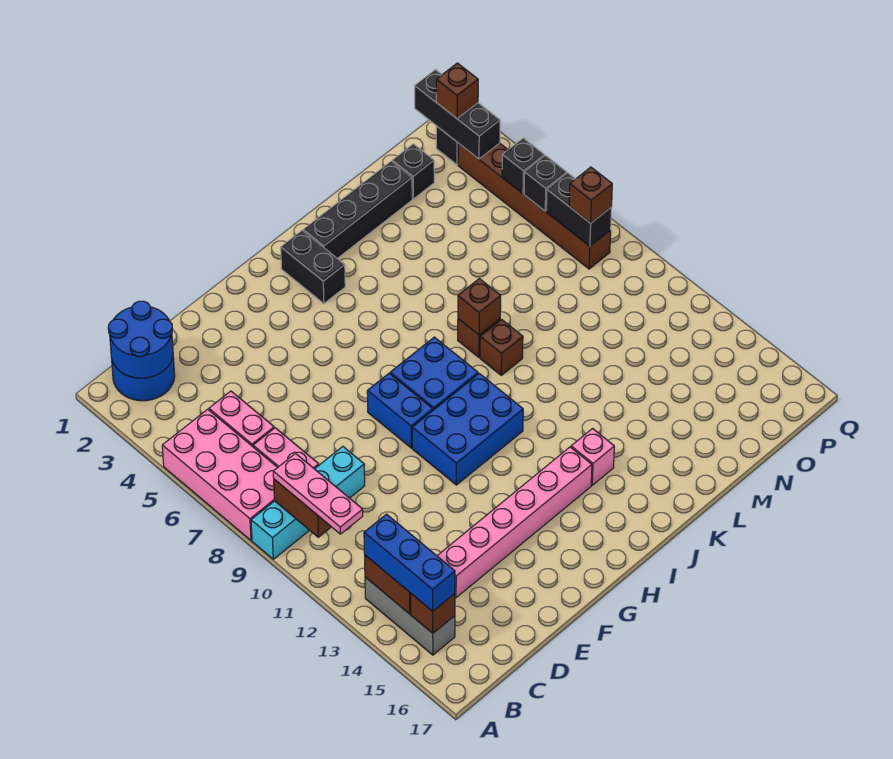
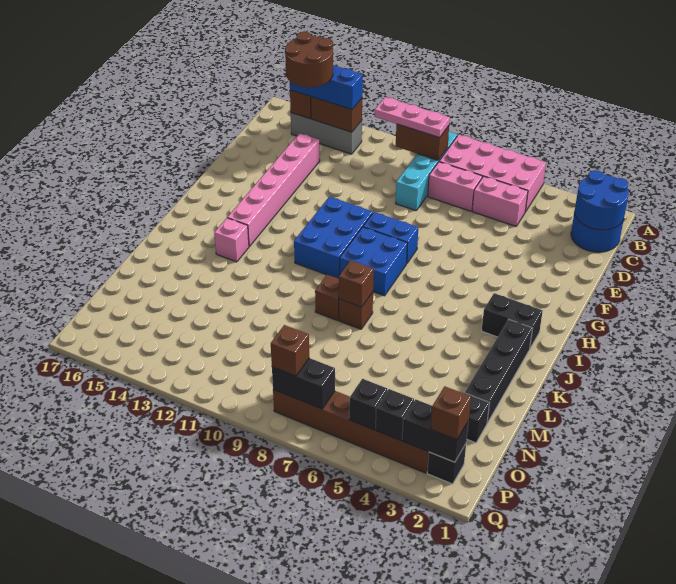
none -> brown round brick B14:C15 level 4
black brick P1:P3 level 2 -> black brick P2:P3 level 2
black brick P6 level 2 -> black brick P4 level 2

